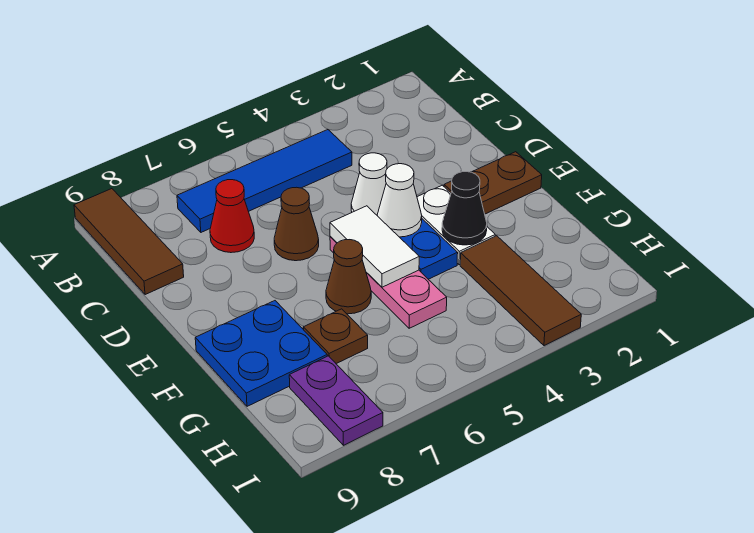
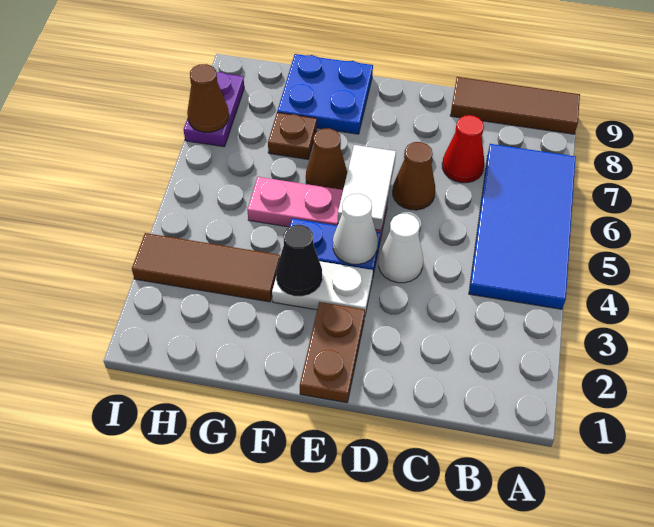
blue tile B4:B7 level 1 -> blue tile A4:B7 level 1
white tile E5:F5 level 2 -> white tile E5:E6 level 2
purple plate H8:I8 level 1 -> purple plate I7:I8 level 1
none -> brown cone I7 level 2

